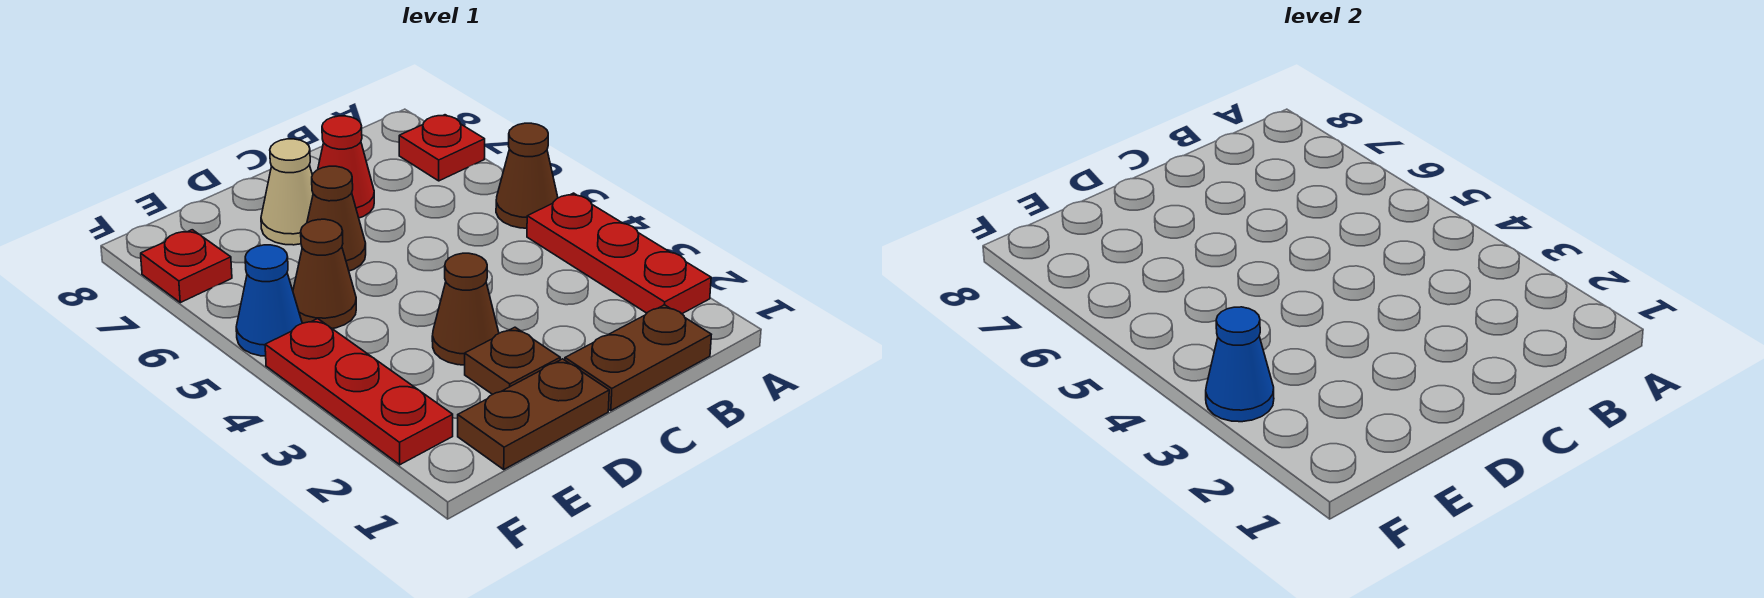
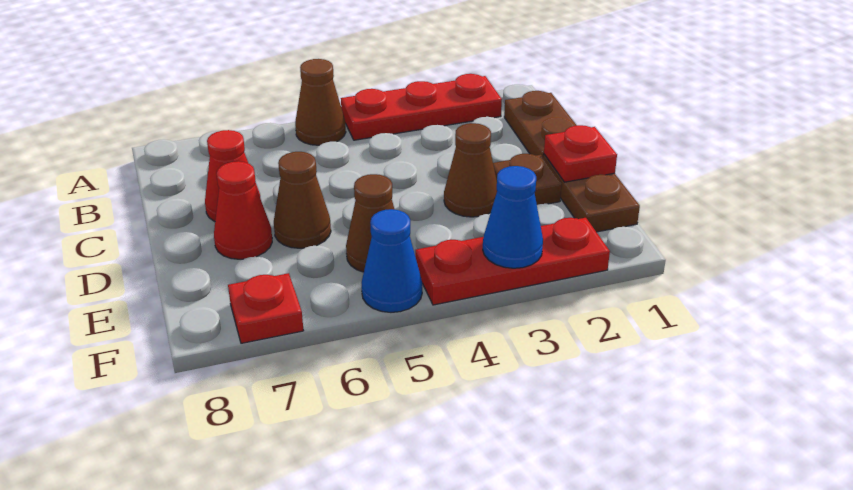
red plate A7 level 1 -> red plate D1 level 2
tan cone D7 level 1 -> red cone D7 level 1

